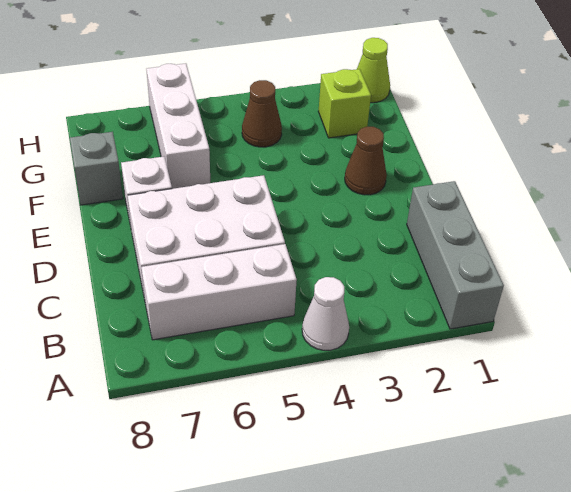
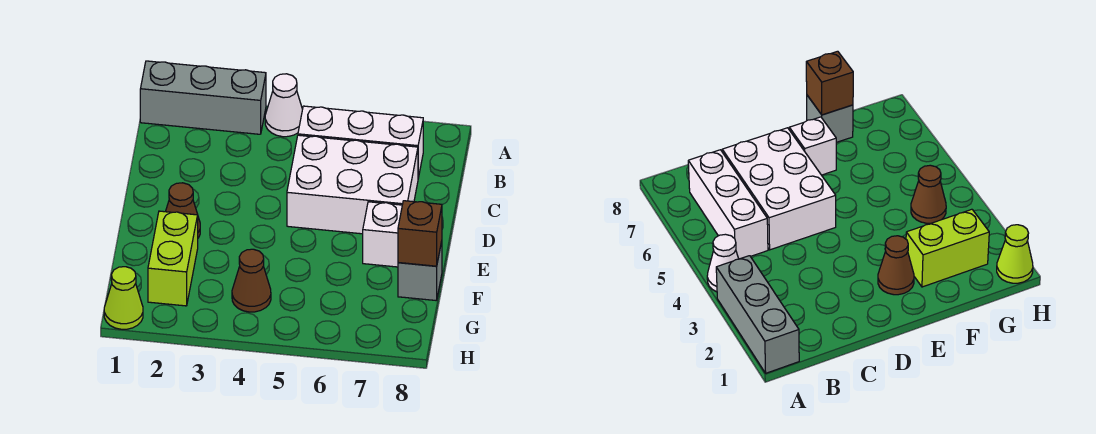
grey brick A1:C1 level 1 -> grey brick A1:A3 level 1
white brick F6:H6 level 1 -> none
none -> brown brick F8 level 2
lime brick G2 level 1 -> lime brick F2:G2 level 1

